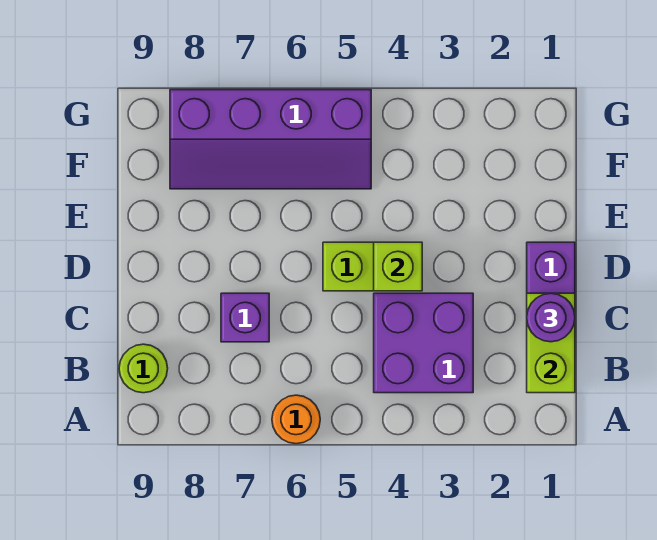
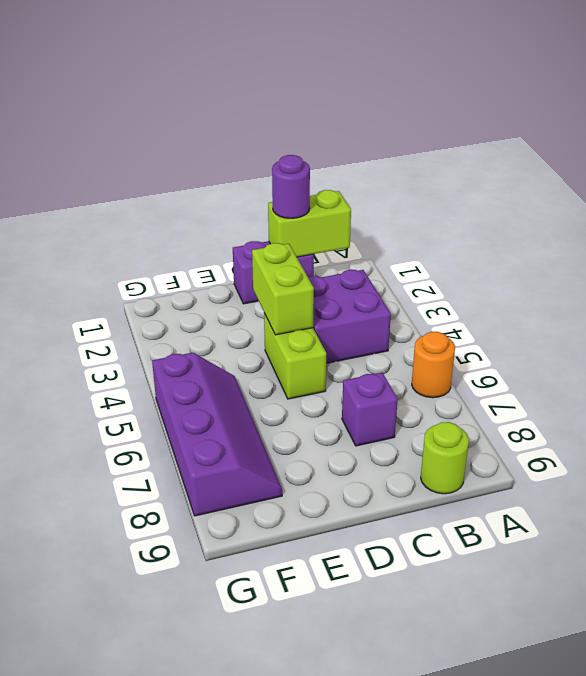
lime brick D4 level 2 -> lime brick D3:D4 level 2

